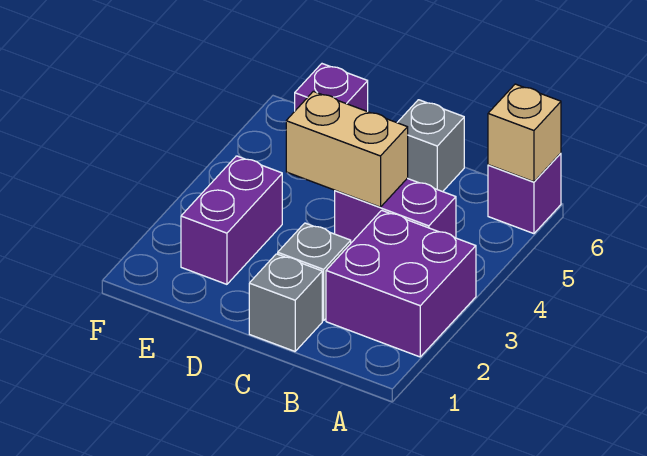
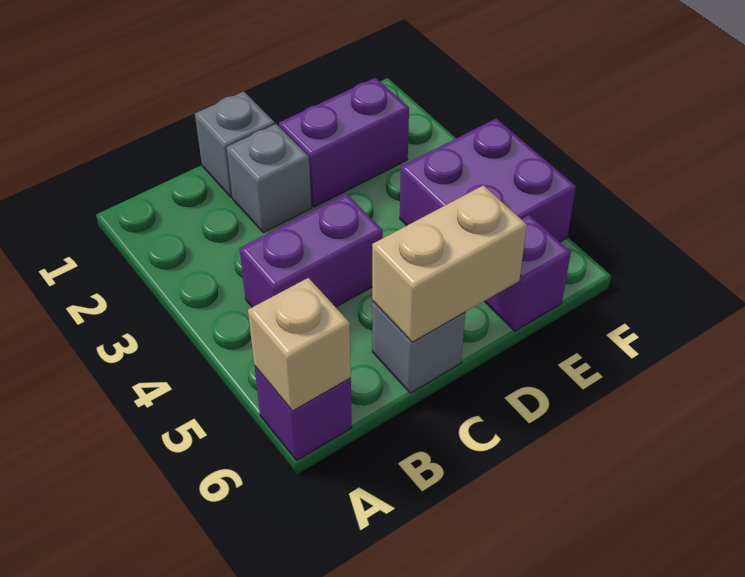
purple brick A2:B3 level 1 -> purple brick E4:F5 level 1
tan brick C4:D4 level 2 -> tan brick C6:D6 level 2
purple brick E2:E3 level 1 -> purple brick D2:E2 level 1

